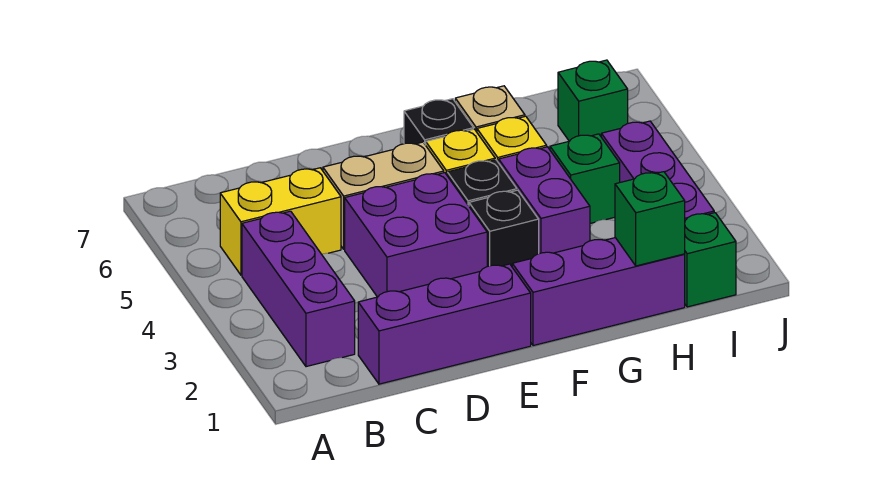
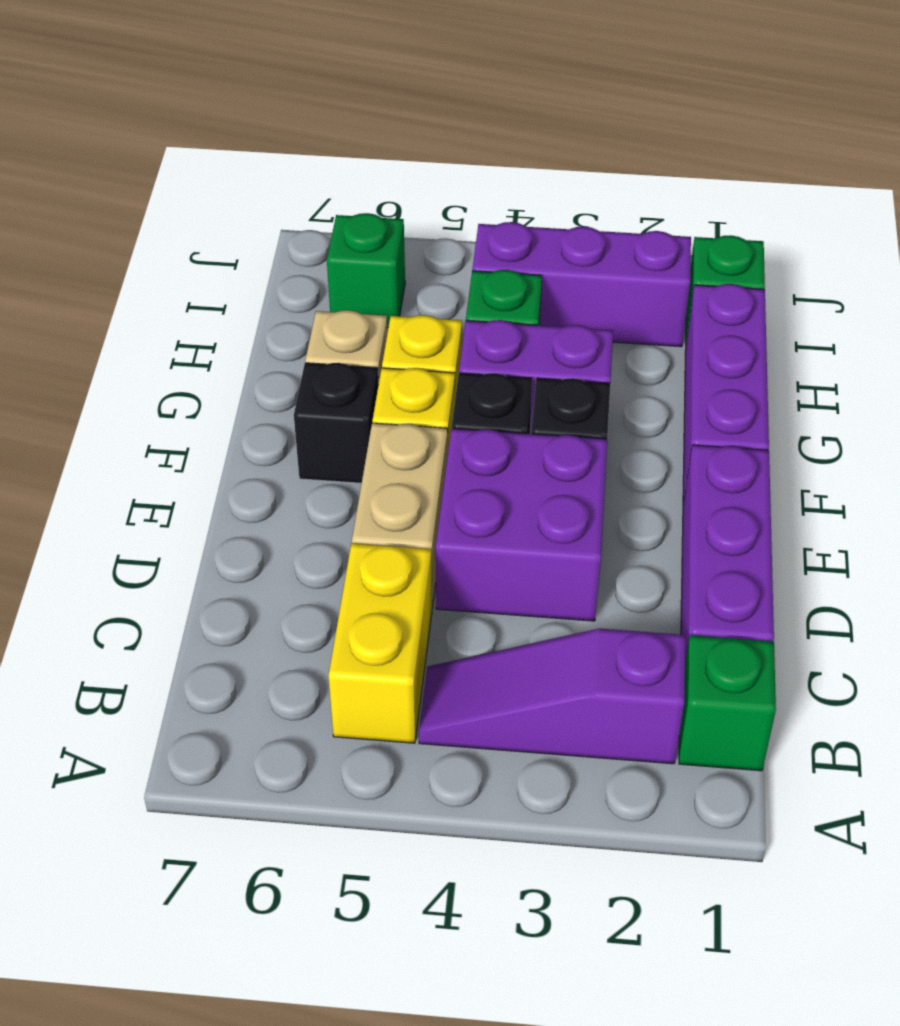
purple brick B2:B4 level 1 -> purple slope B2:B4 level 1 top 2
green brick H1 level 2 -> green brick B1 level 1

